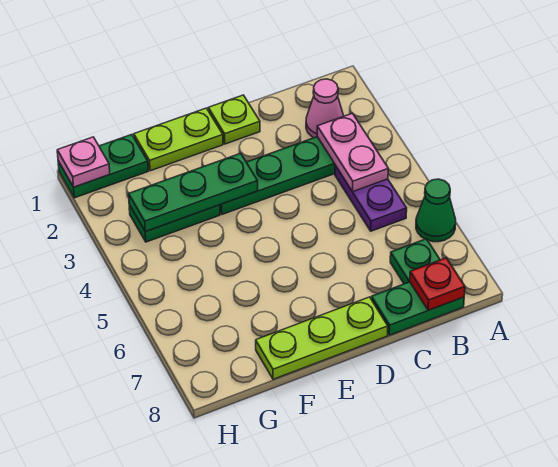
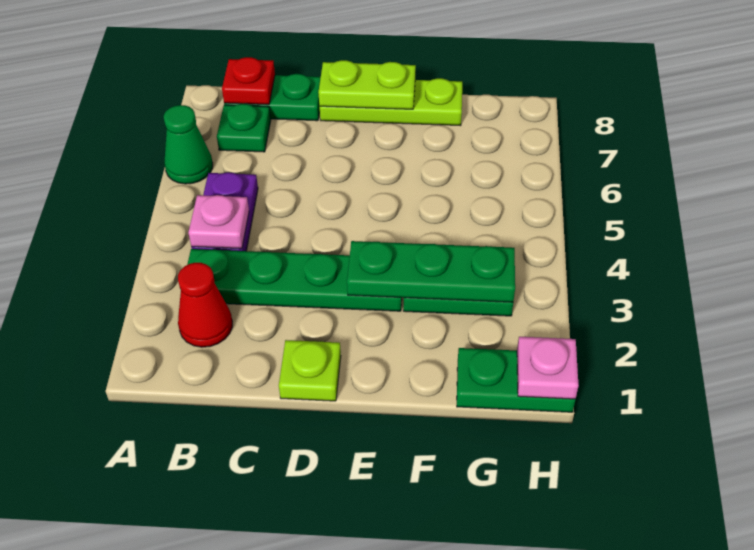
pink cone B2 level 1 -> red cone B2 level 1
pink plate B3:B4 level 2 -> pink plate B4 level 2
lime plate E1:F1 level 1 -> lime plate D8:E8 level 2

